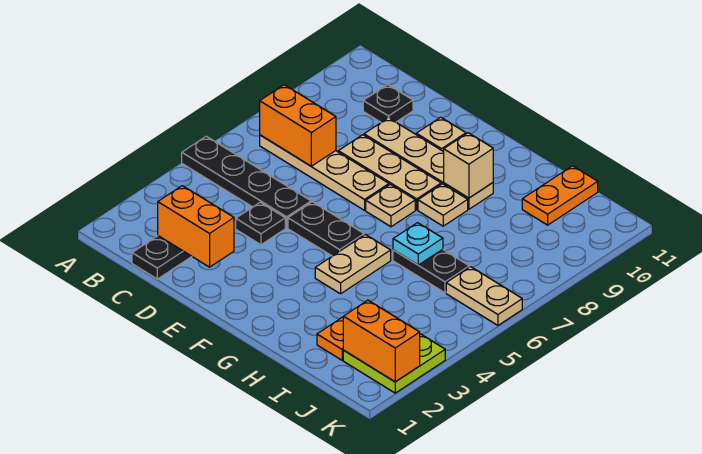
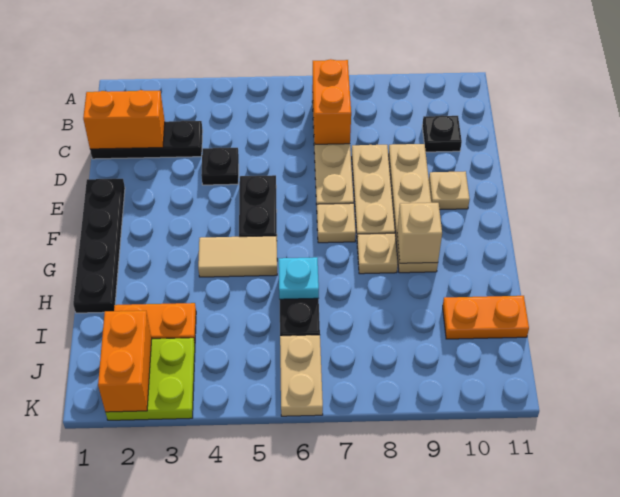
black plate A5:D5 level 1 -> black plate E1:H1 level 1
orange brick C2:D2 level 2 -> orange brick C1:C2 level 2
tan plate G4:G5 level 1 -> tan tile G4:G5 level 1

